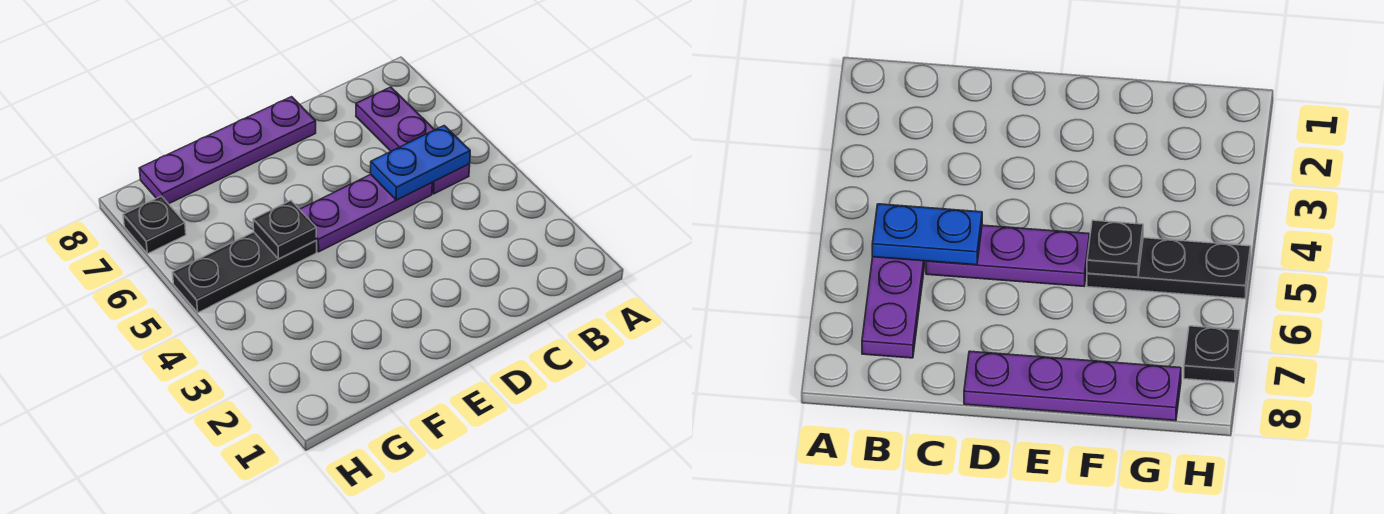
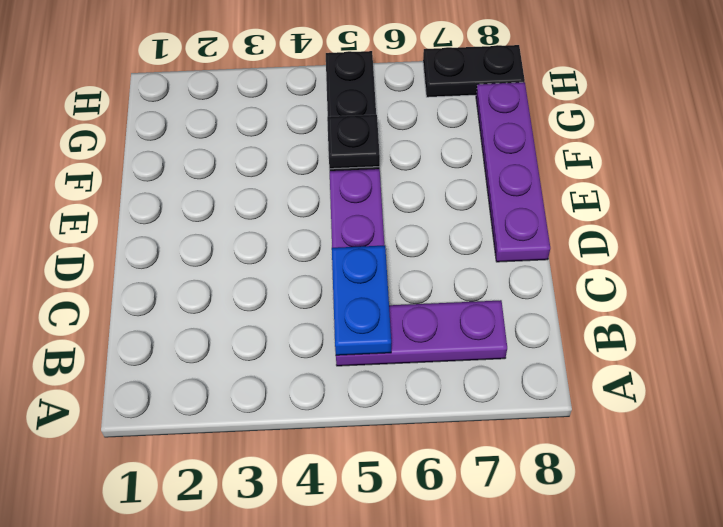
black plate H7 level 1 -> black plate H7:H8 level 1

